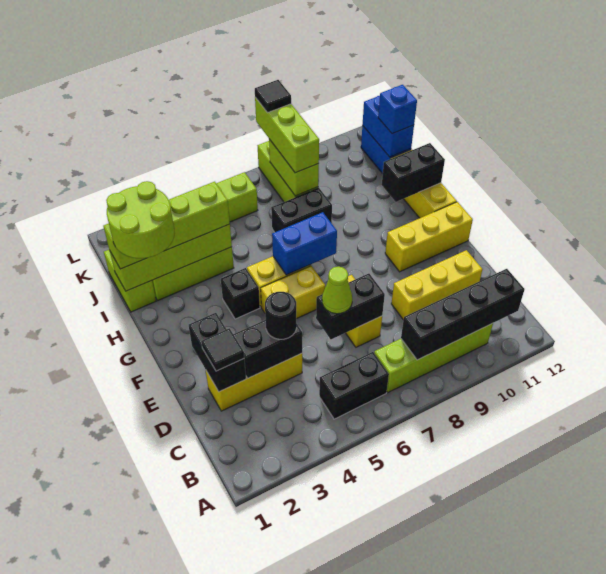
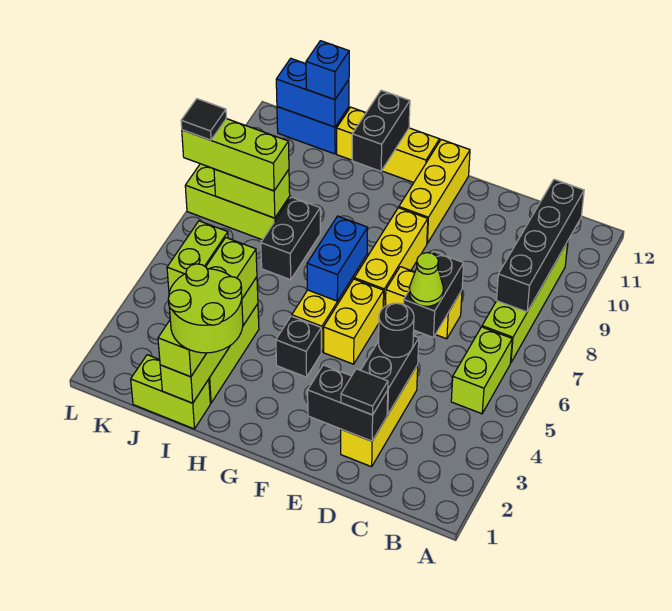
black brick B5:B6 level 1 -> lime brick B5:B6 level 1
yellow brick D9:D11 level 1 -> yellow brick F7:F9 level 1

